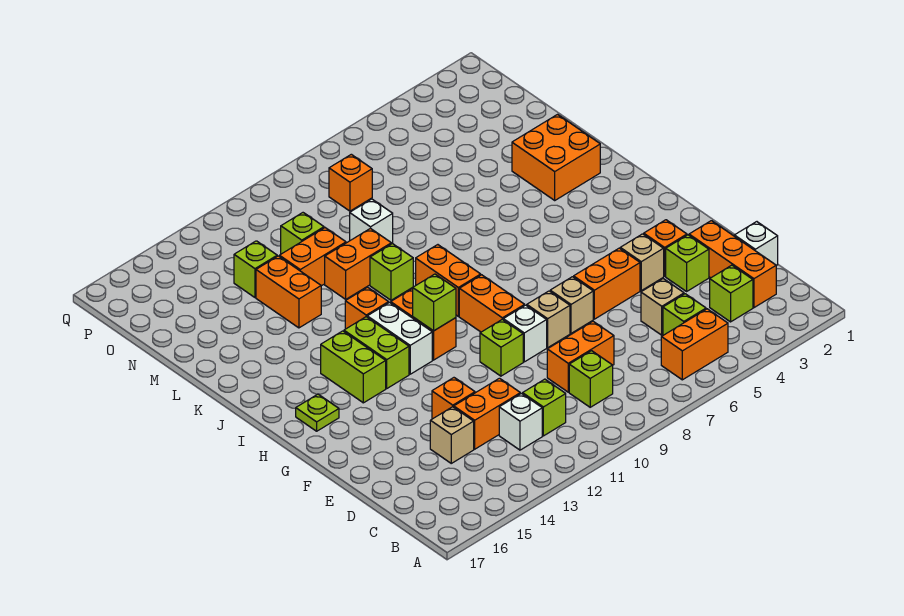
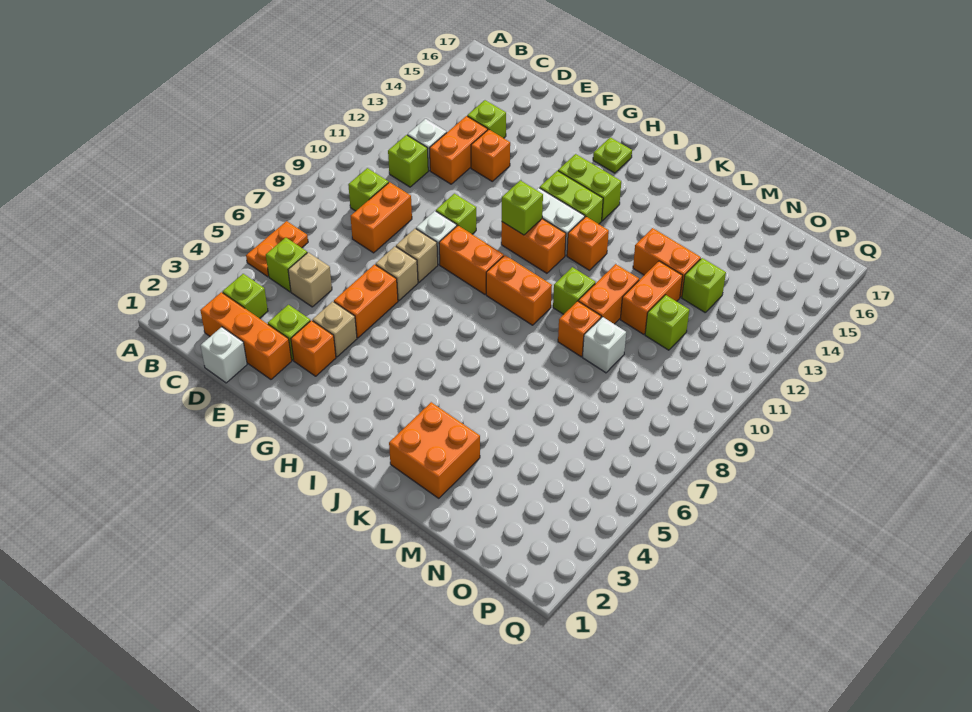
orange brick B5:B6 level 1 -> orange plate B5:B6 level 1
tan brick D14 level 1 -> lime brick D14 level 1
orange brick O8 level 1 -> orange brick L9 level 1

